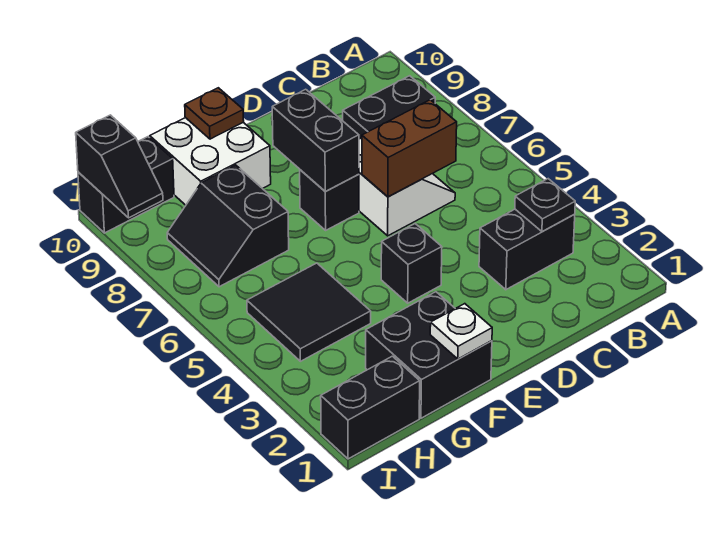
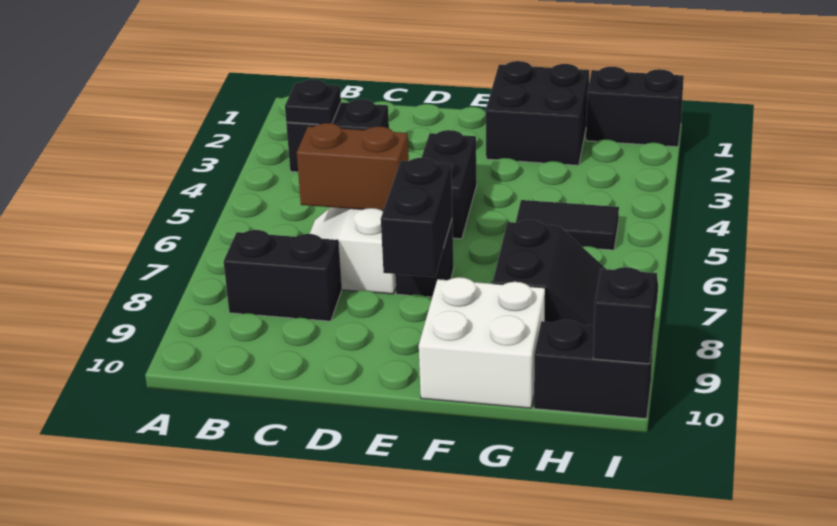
black brick E4 level 1 -> black brick E4:E5 level 1
white plate F1 level 2 -> none
brown plate F10 level 2 -> none
black tile G4:H5 level 1 -> black tile G5:H5 level 1

